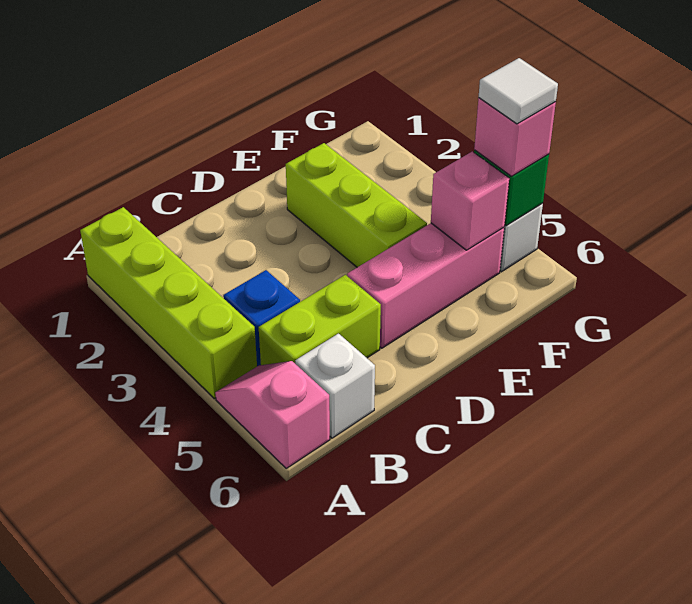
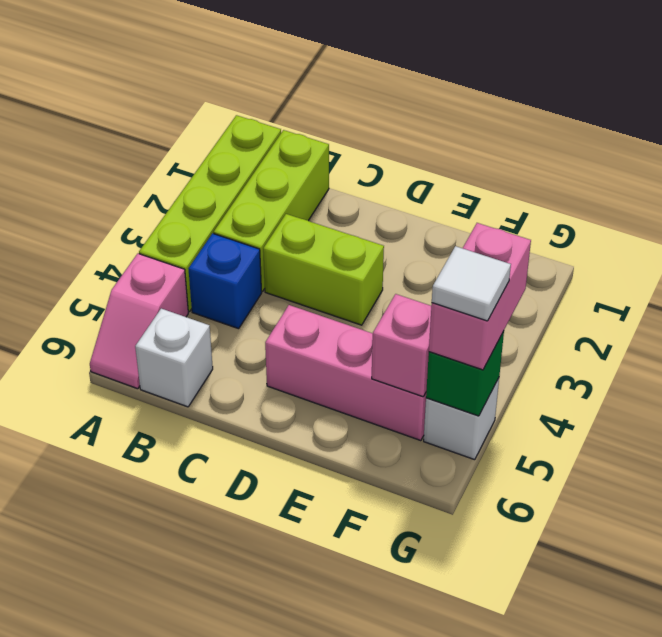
pink slope A5:A6 level 1 top 6 -> pink slope A5:A6 level 1 top 5
lime brick B5:C5 level 1 -> lime brick C3:D3 level 1
lime brick E2:E4 level 1 -> lime brick B1:B3 level 1
pink brick G5 level 3 -> pink brick G4:G5 level 3

